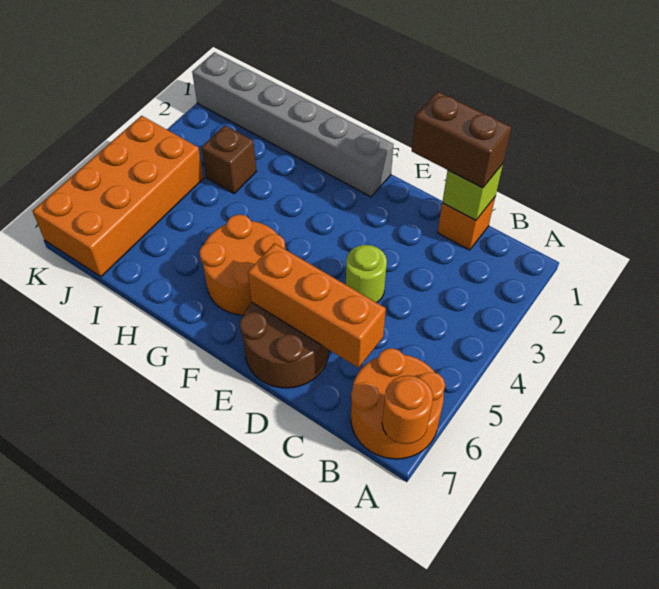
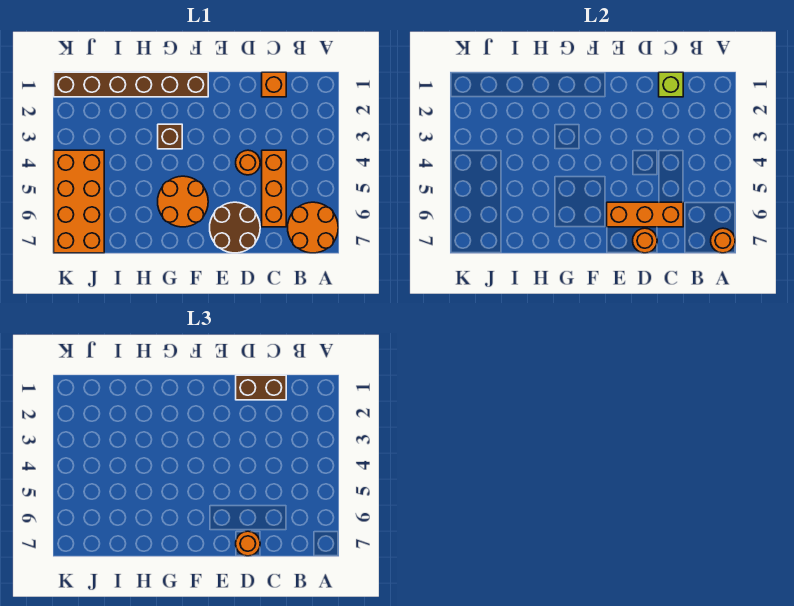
none -> orange brick C4:C6 level 1
lime round brick D4 level 1 -> orange round brick D4 level 1
none -> orange round brick D7 level 2
none -> orange round brick D7 level 3
grey brick F1:K1 level 1 -> brown brick F1:K1 level 1
brown brick I3 level 1 -> brown brick G3 level 1

